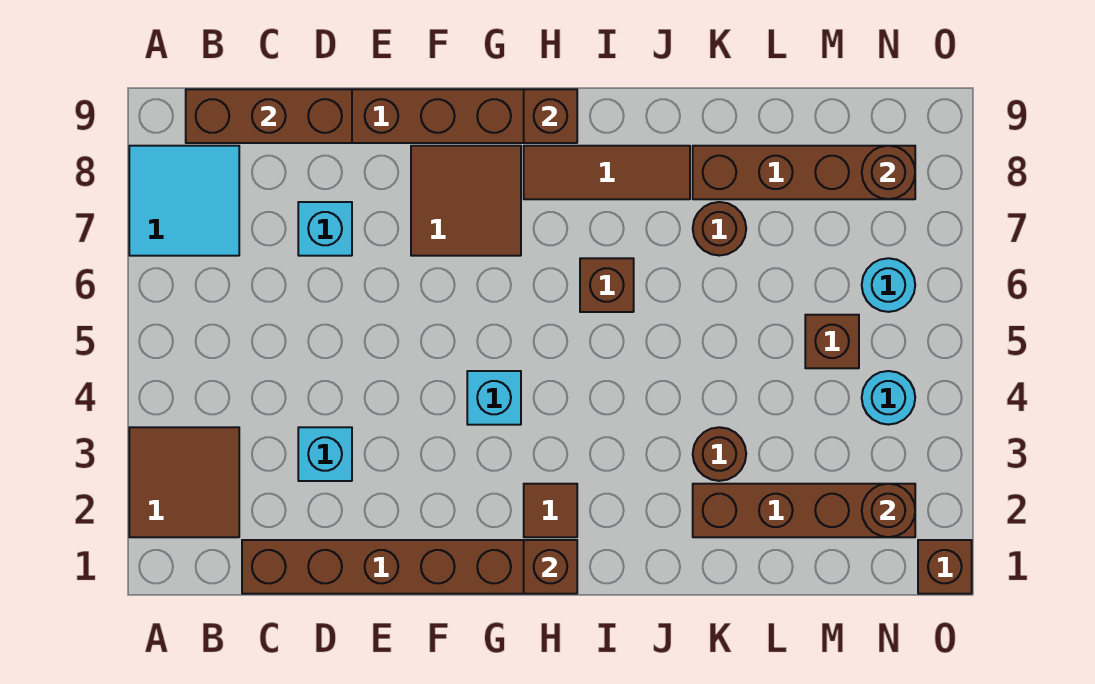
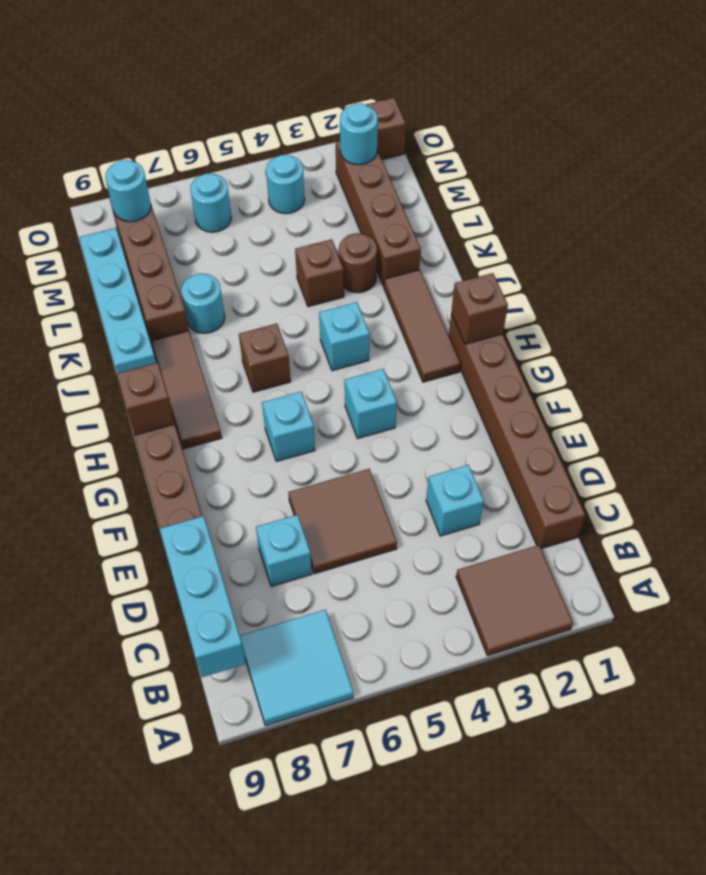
brown brick B9:D9 level 2 -> cyan brick B9:D9 level 2
brown tile F7:G8 level 1 -> brown tile D5:E6 level 1
none -> cyan brick G6 level 1
brown tile H2 level 1 -> brown tile H2:J2 level 1
none -> cyan brick I4 level 1
none -> cyan brick J9:M9 level 1
brown round brick K7 level 1 -> cyan round brick K7 level 1
brown brick M5 level 1 -> brown brick K4 level 1
brown round brick N2 level 2 -> cyan round brick N2 level 2
brown round brick N8 level 2 -> cyan round brick N8 level 2

